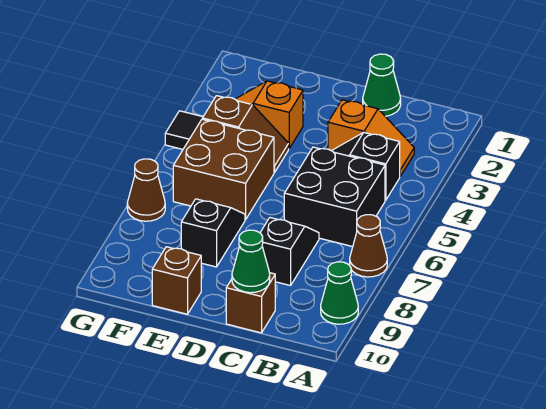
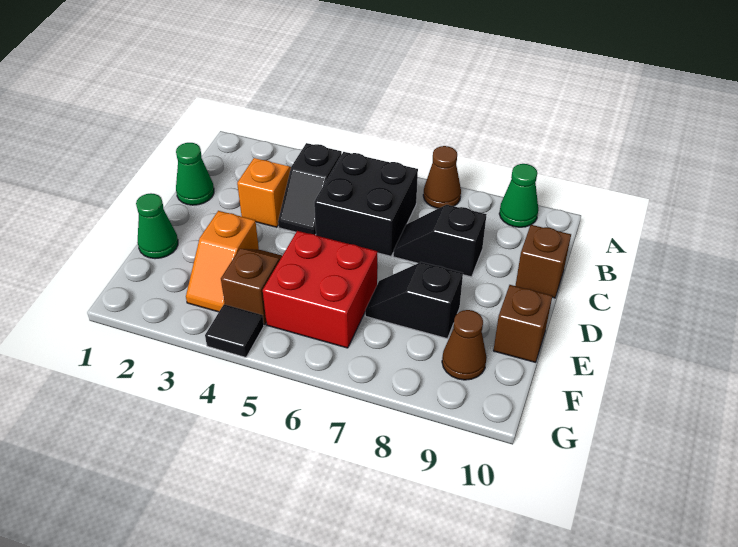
green cone C10 level 2 -> green cone E1 level 1
brown brick E5:F6 level 1 -> red brick E5:F6 level 1
brown cone G7 level 1 -> brown cone F9 level 1

